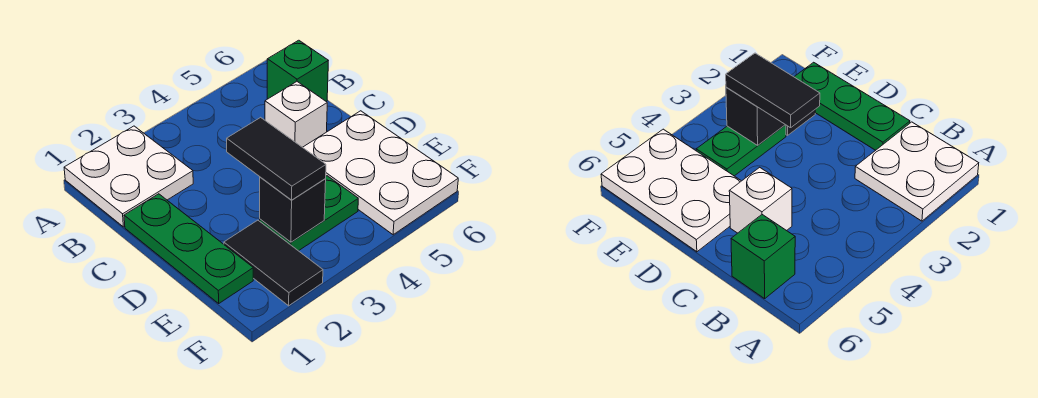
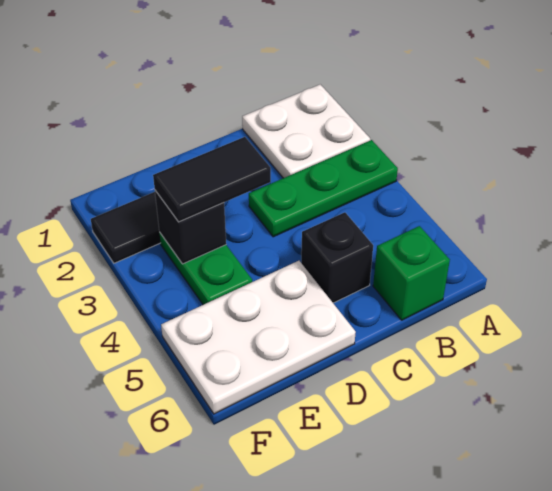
green plate C1:E1 level 1 -> green plate A3:C3 level 1
white brick C5 level 1 -> black brick C5 level 1

